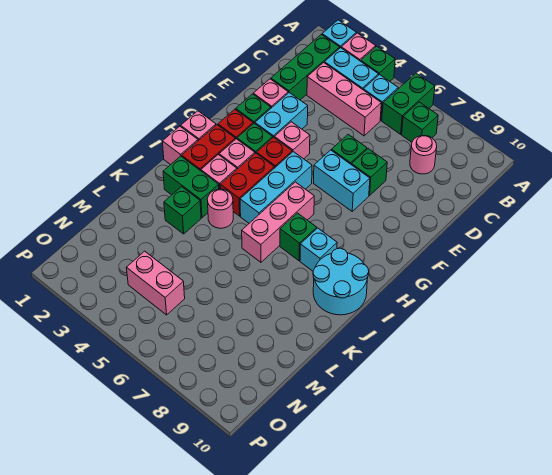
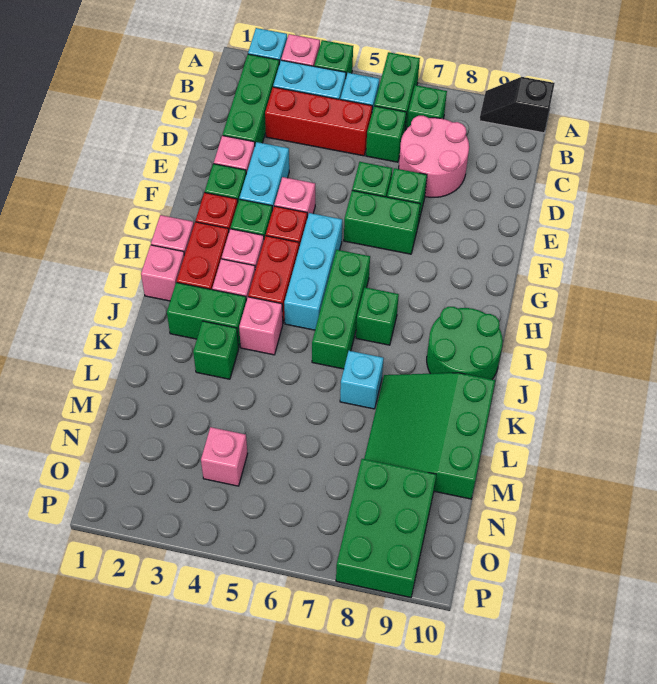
none -> black slope A9:A10 level 1 top 10
pink brick C3:C5 level 1 -> red brick C3:C5 level 1
none -> green brick C6 level 1
pink round brick C8 level 1 -> pink round brick C7:D8 level 1
cyan brick F6:F7 level 1 -> green brick F6:F7 level 1
pink brick H6:J6 level 1 -> green brick H6:J6 level 1
cyan brick I8 level 1 -> cyan brick K7 level 1
cyan round brick I9:J10 level 1 -> green round brick I9:J10 level 1
pink round brick J4 level 1 -> pink brick J4 level 1
none -> green slope K8:M10 level 1 top 10
pink brick N4:N5 level 1 -> pink brick N4 level 1
none -> green brick N8:P9 level 1

